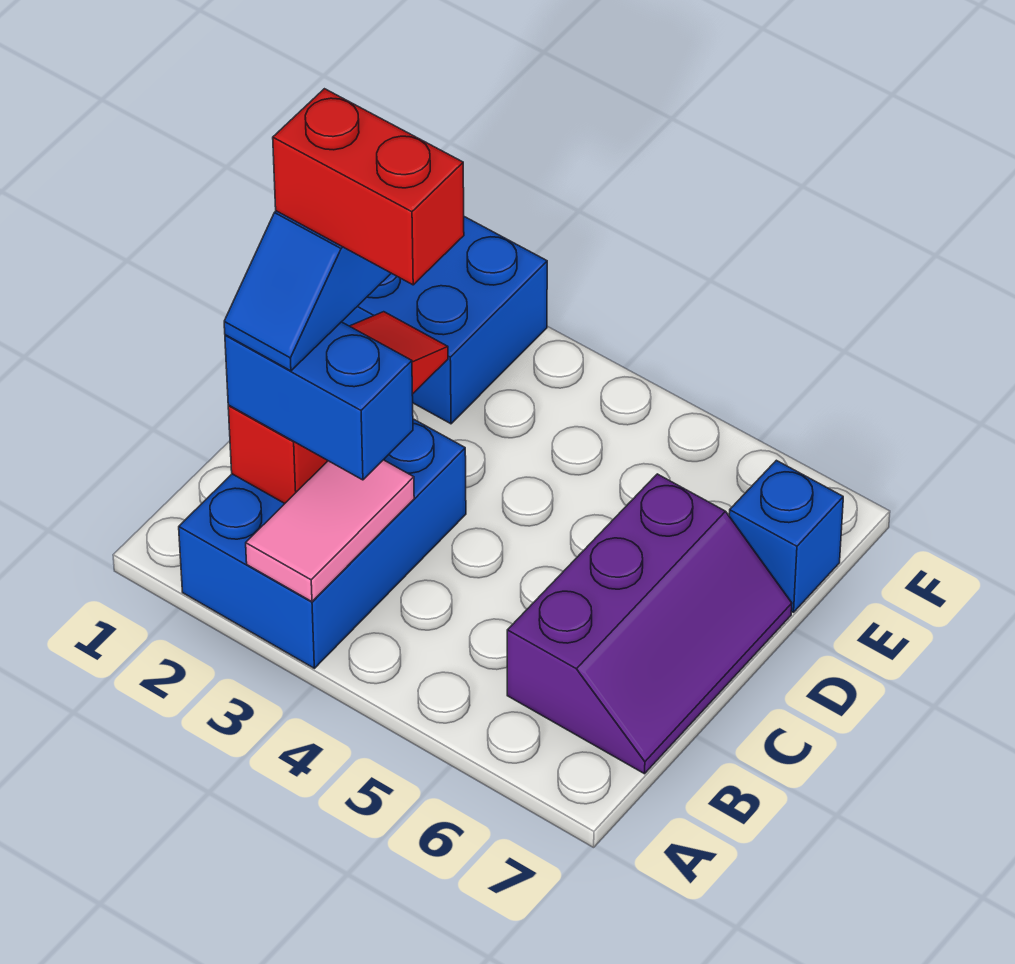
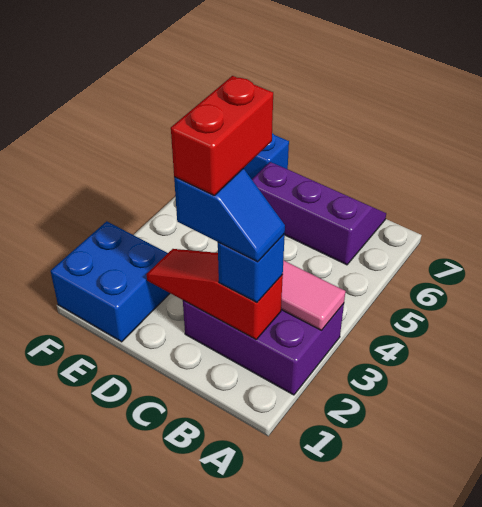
blue brick A2:C3 level 1 -> purple brick A2:C3 level 1
blue brick B2:B3 level 3 -> blue brick B2 level 3

